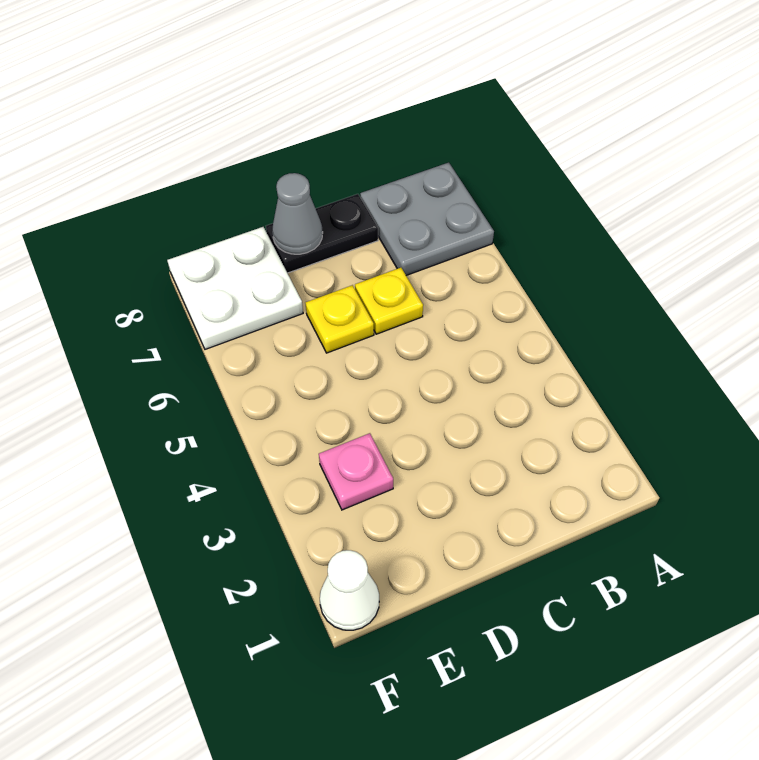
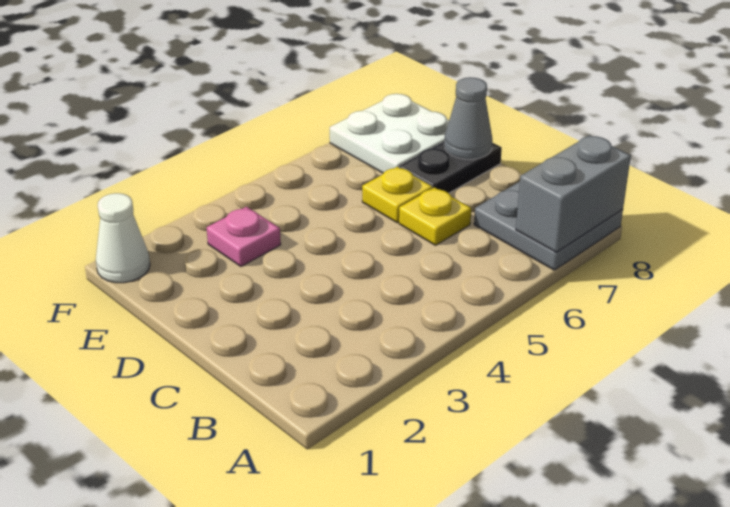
none -> grey brick A7:A8 level 2
black plate C8:D8 level 1 -> black plate D7:D8 level 1

